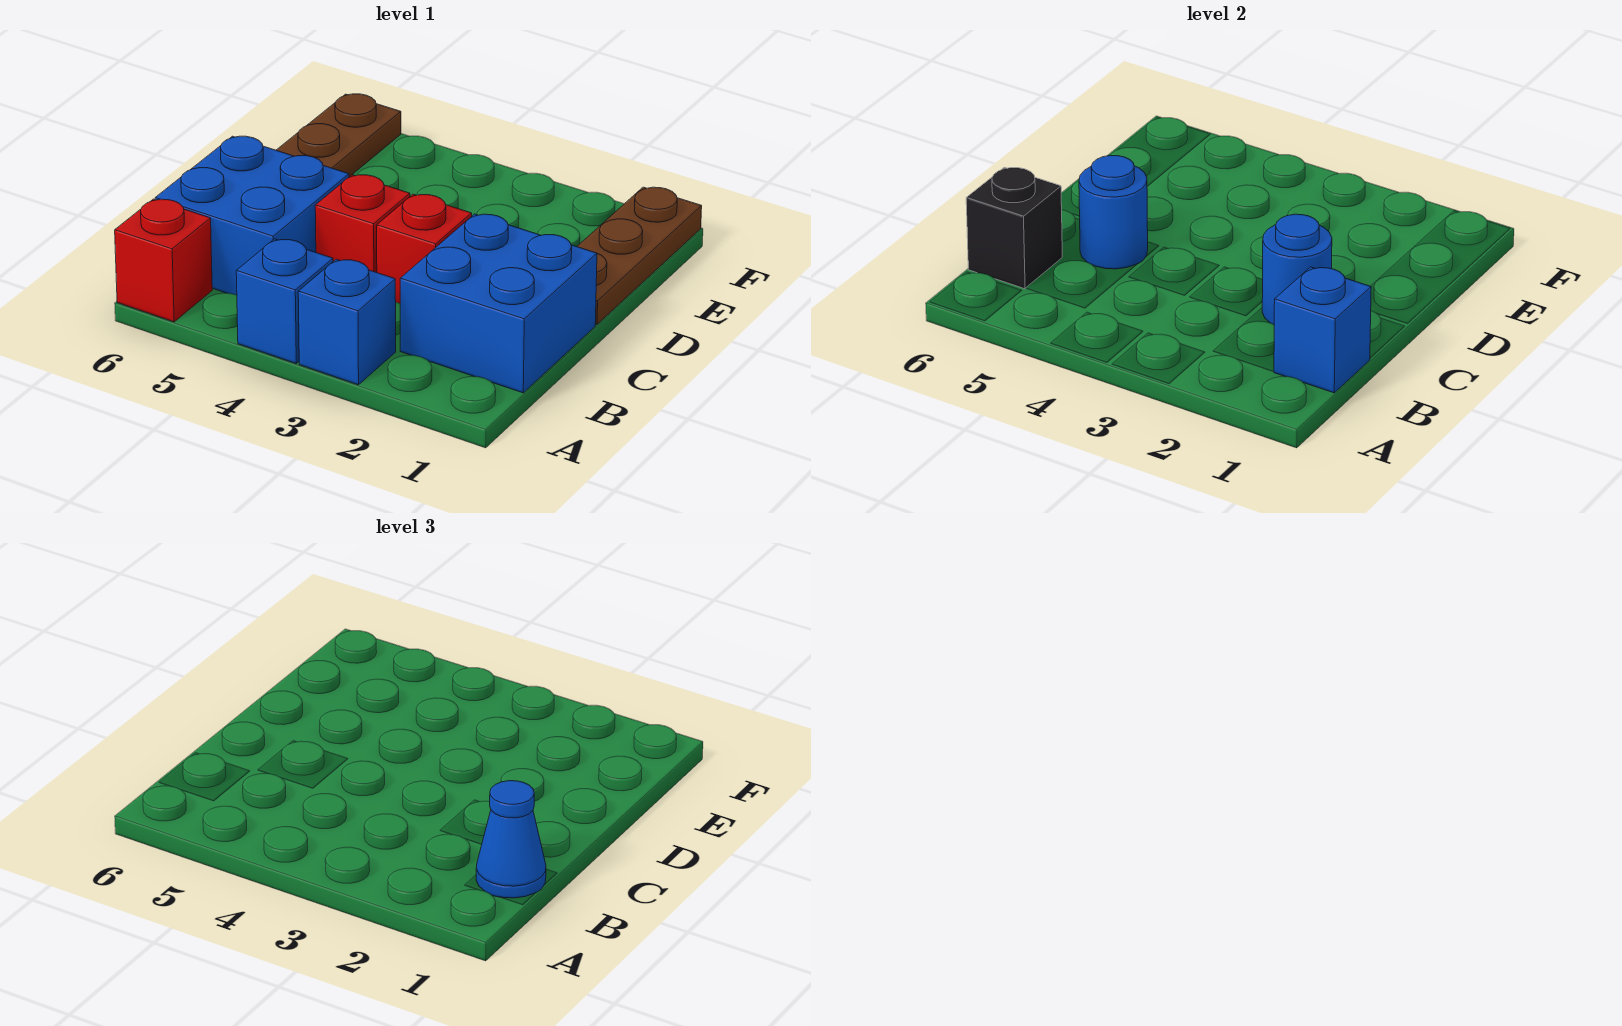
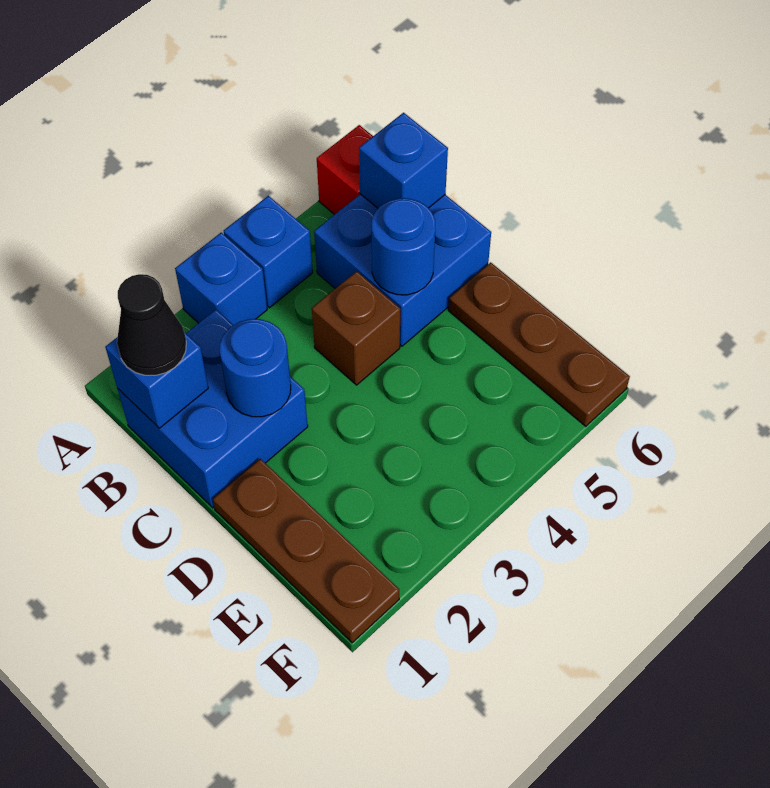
blue cone B1 level 3 -> black cone B1 level 3
black brick B6 level 2 -> blue brick B6 level 2
red brick C3 level 1 -> none
red brick C4 level 1 -> brown brick C4 level 1

